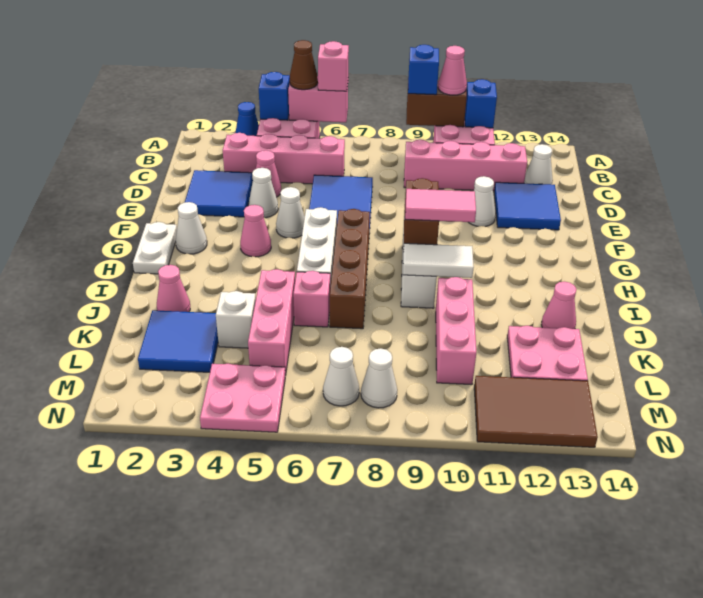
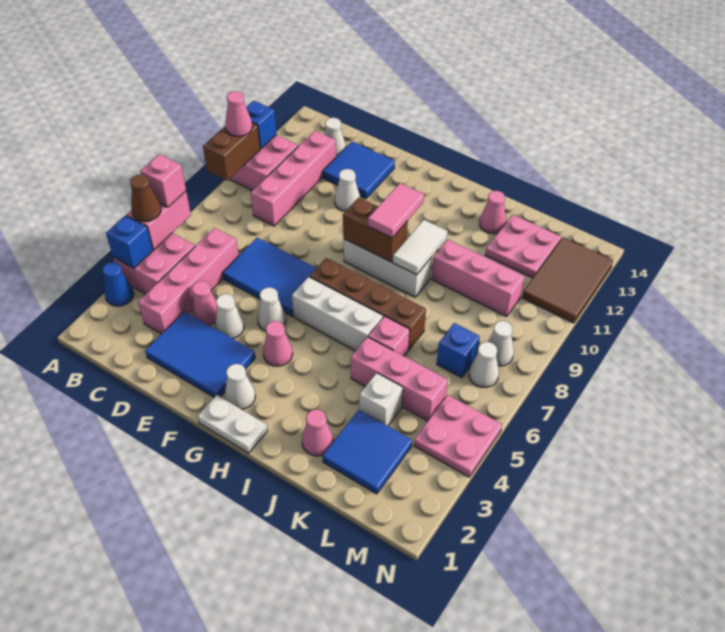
blue brick A9 level 3 -> blue brick L7 level 1
blue tile D2:E3 level 1 -> blue tile D2:F3 level 1

